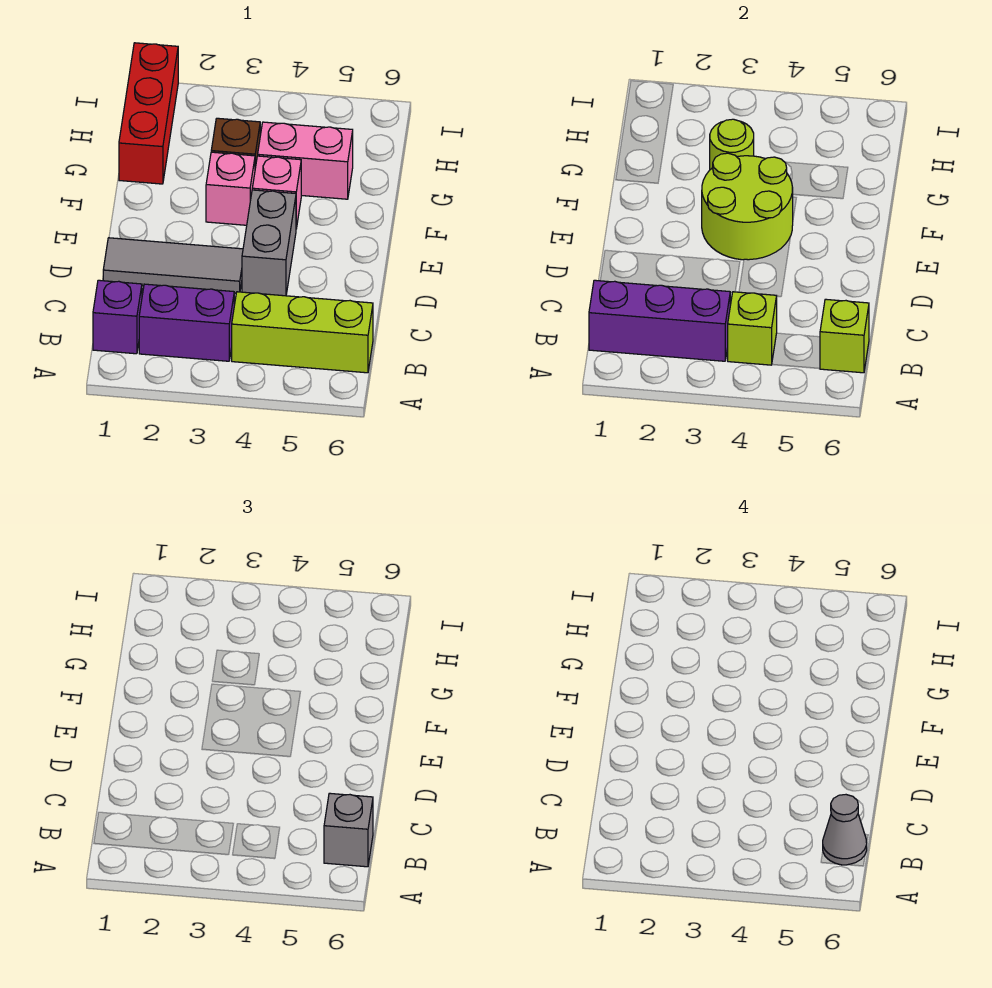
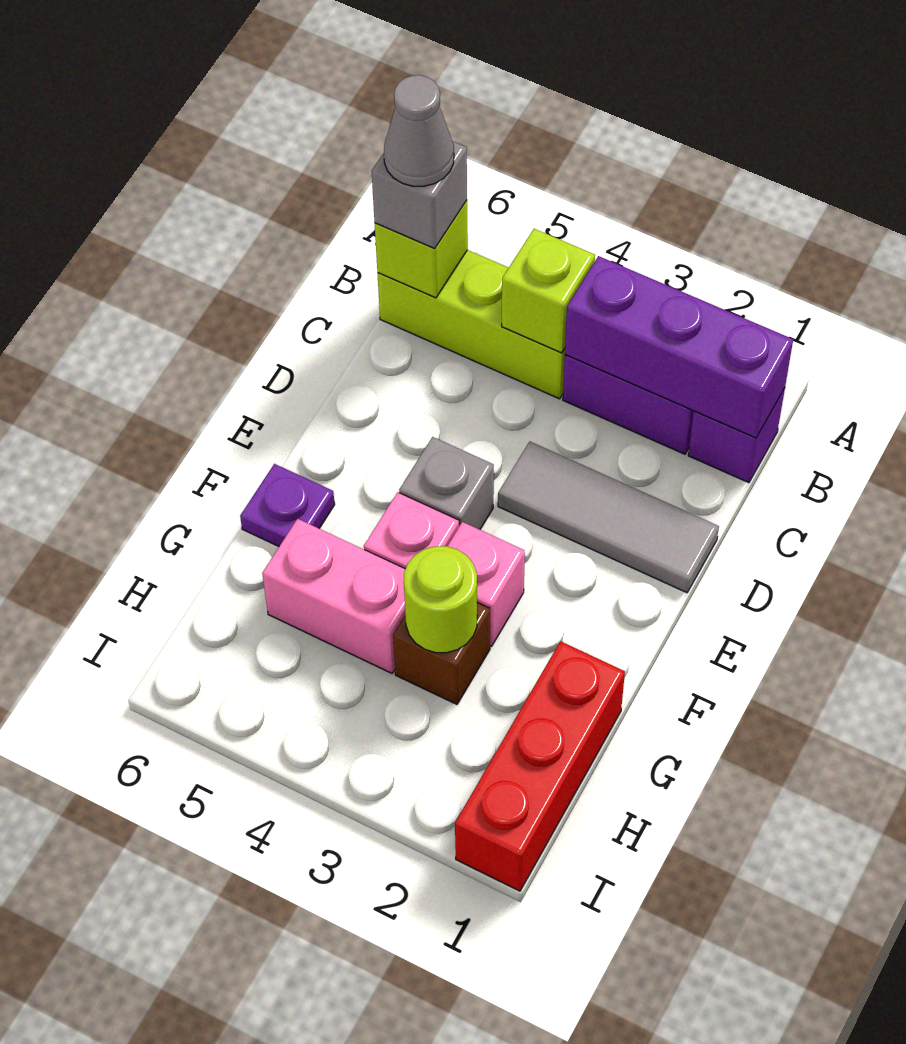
grey brick D4:E4 level 1 -> grey brick E4 level 1
lime round brick E3:F4 level 2 -> none
none -> purple plate F6 level 1

